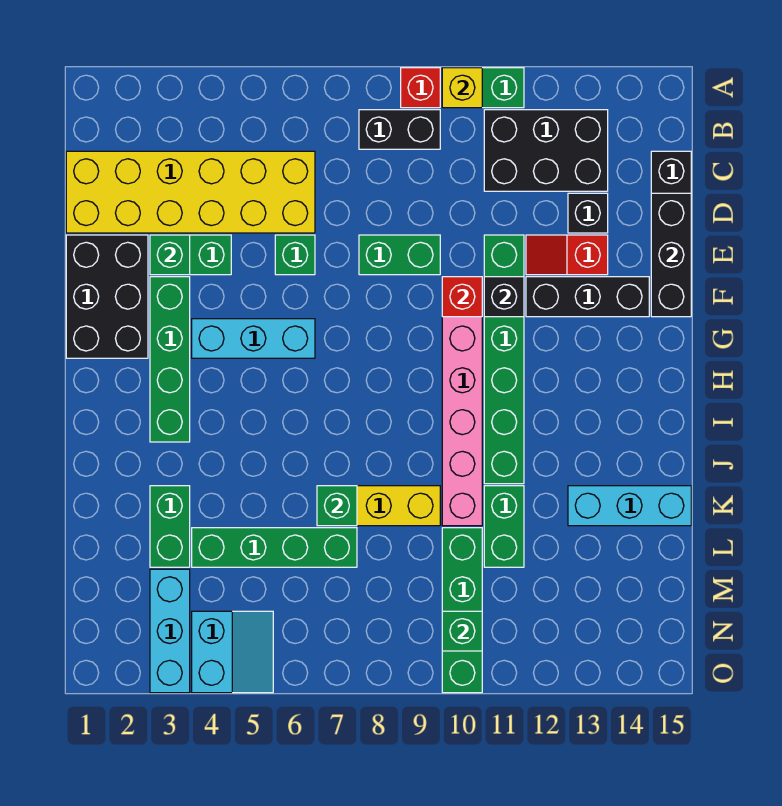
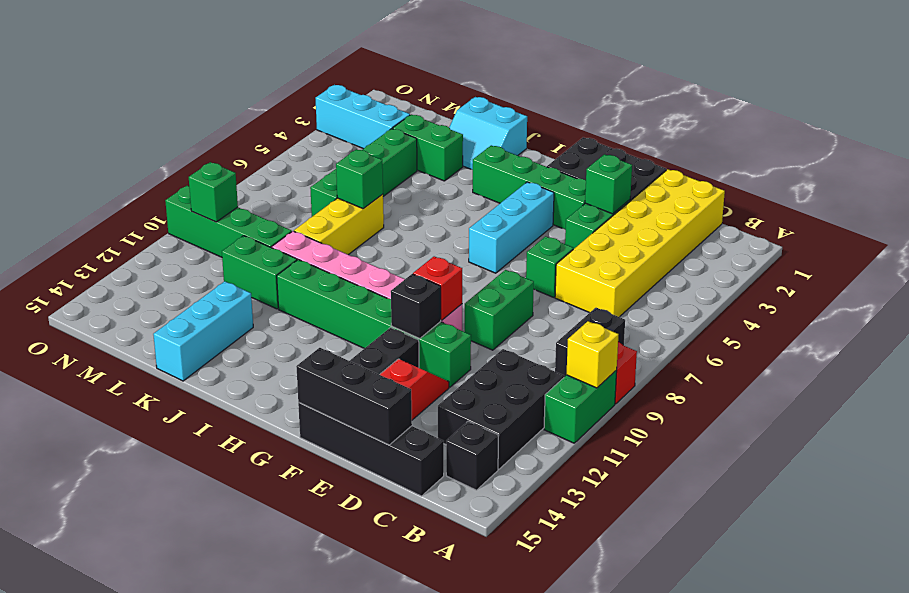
black brick D13 level 1 -> black brick B14 level 1
cyan slope N4:O5 level 1 top 4 -> cyan slope J1:K2 level 1 top 1

